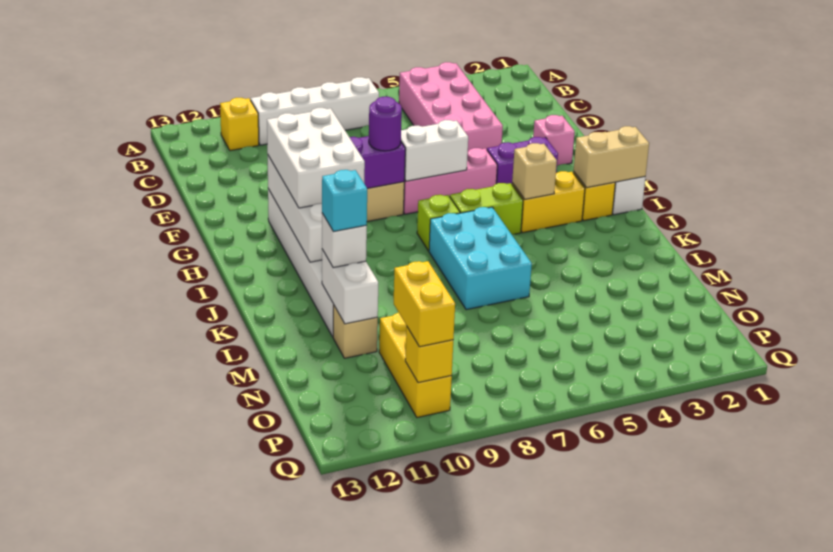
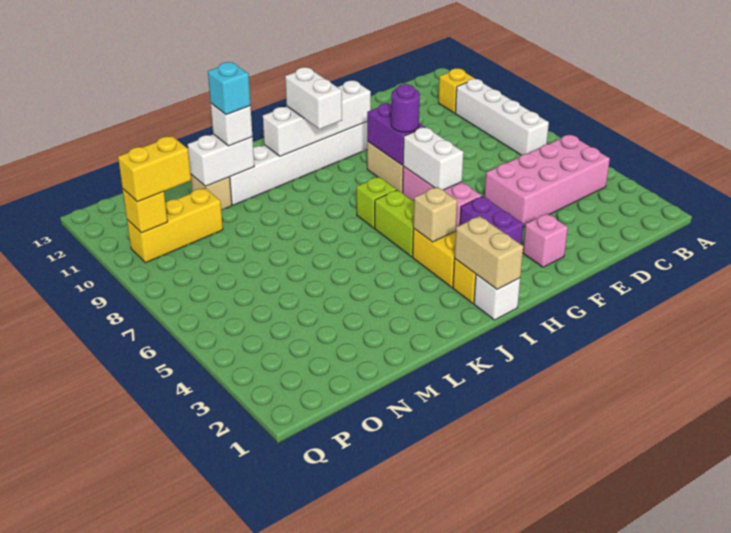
white brick G10:I11 level 3 -> white brick I10:I11 level 3
cyan brick J6:L7 level 1 -> none

